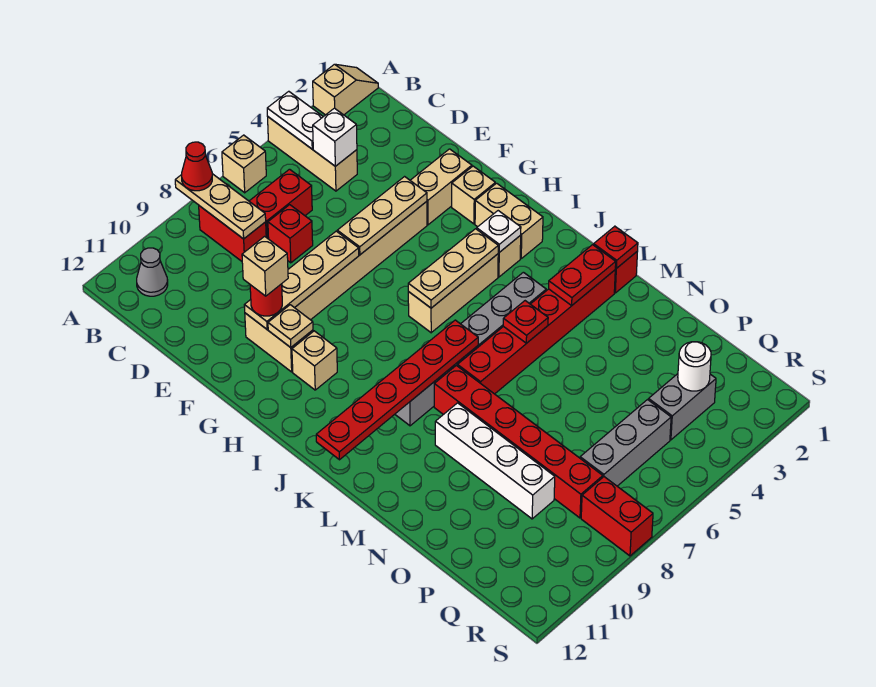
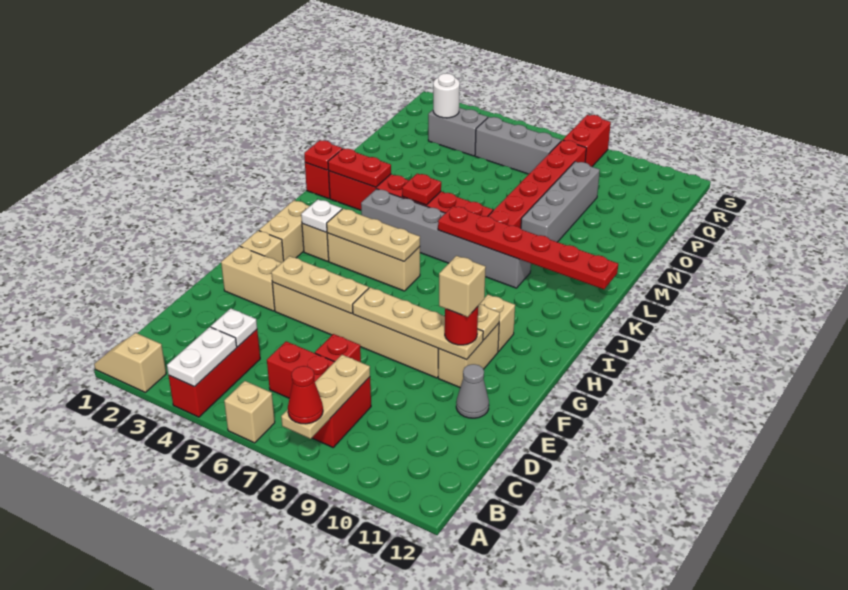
tan brick A4:C4 level 1 -> red brick A4:C4 level 1
grey cone B11 level 1 -> grey cone E11 level 1
white brick C4 level 2 -> white plate C4 level 2
white brick M9:P9 level 1 -> grey brick M9:P9 level 1

